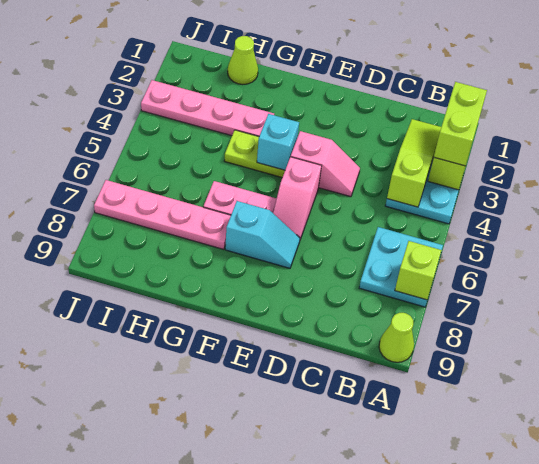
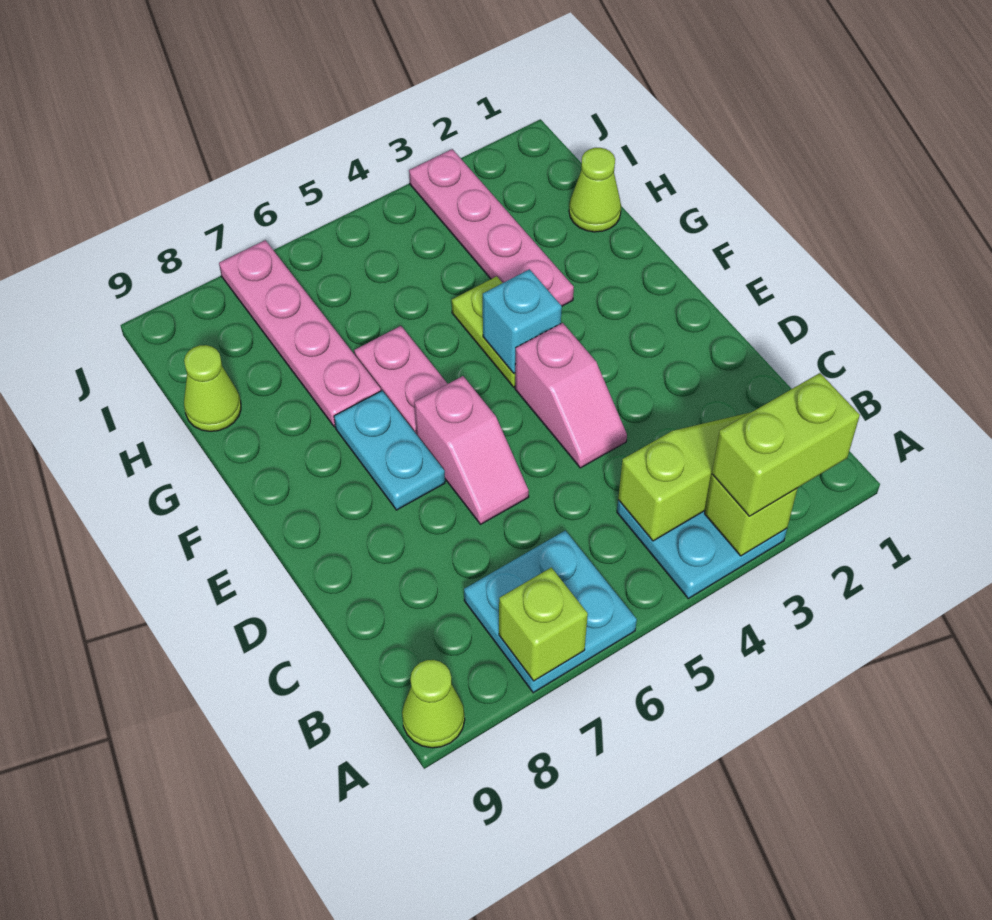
pink slope E5:E6 level 1 top 5 -> pink slope D6:E6 level 1 top E
cyan slope E7:F7 level 1 top F -> cyan plate E7:F7 level 1
none -> lime cone H9 level 1

